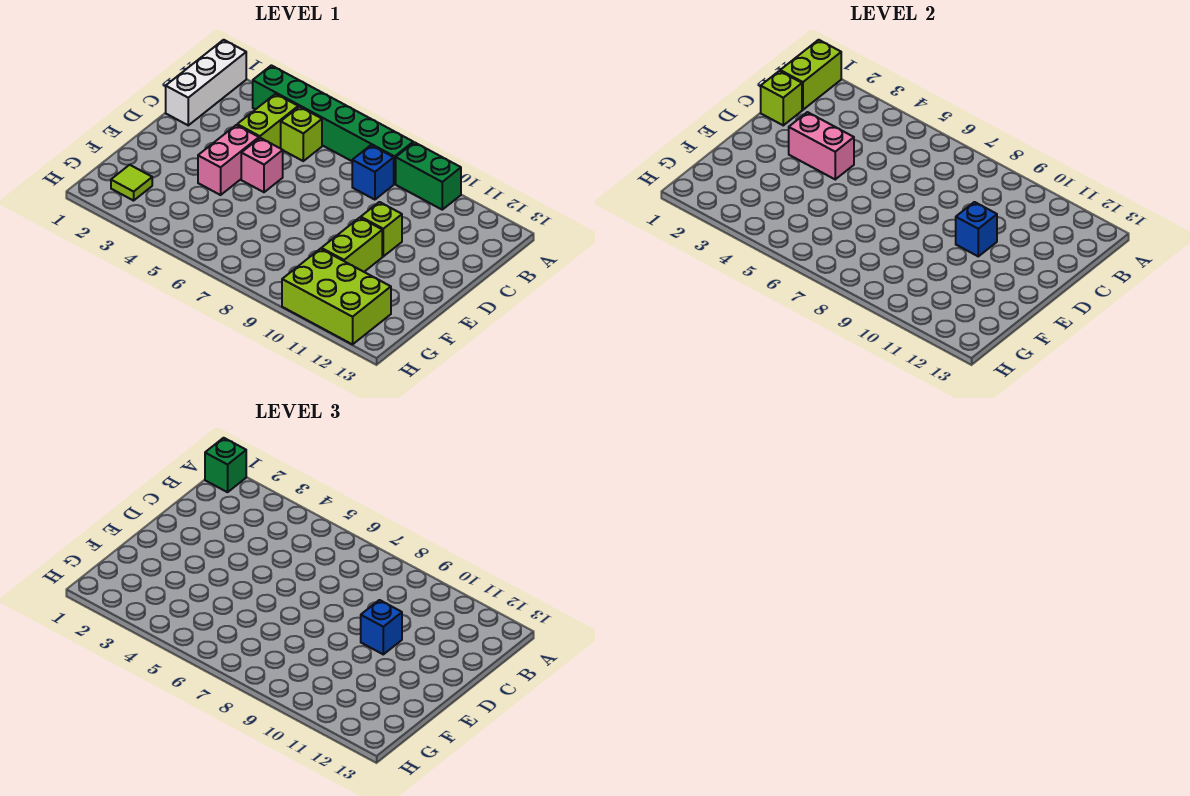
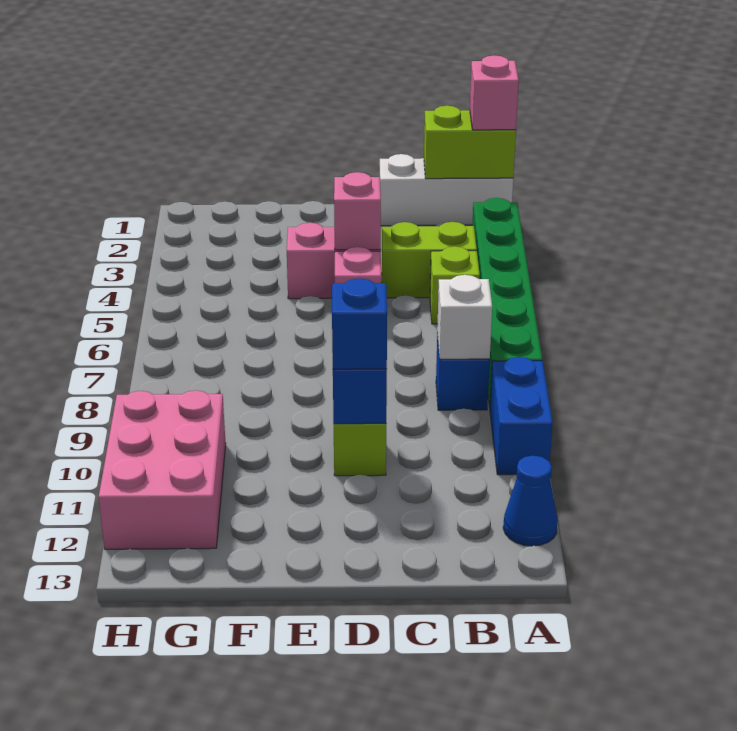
green brick A1 level 3 -> pink brick A1 level 3
green brick A9:A10 level 1 -> blue brick A9:A10 level 1
none -> blue cone A12 level 1
none -> white brick B8 level 2
lime brick C1 level 2 -> none
pink brick D3:D4 level 2 -> pink brick D4 level 2
lime brick E10:F10 level 1 -> none
lime tile G2 level 1 -> none
lime brick G10:H12 level 1 -> pink brick G10:H12 level 1

